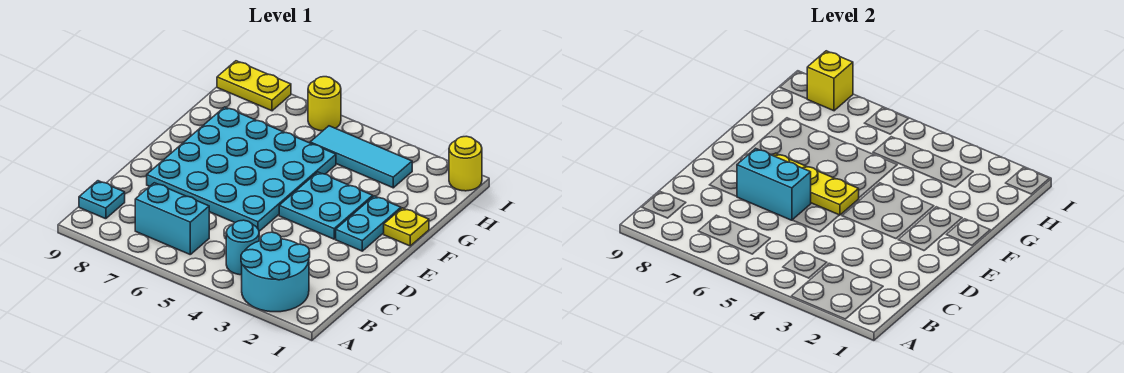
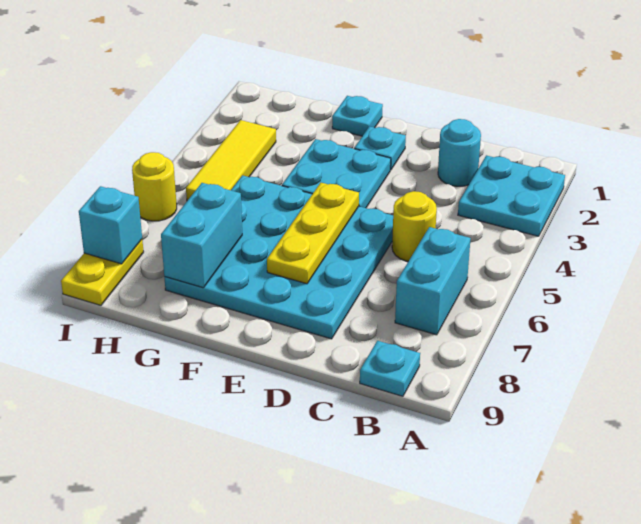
cyan round brick A2:B3 level 1 -> cyan plate A2:B3 level 1
cyan round brick B4 level 1 -> cyan round brick C2 level 1
cyan brick D6:D7 level 2 -> cyan brick G7:G8 level 2
cyan plate E2:F2 level 1 -> cyan plate E2 level 1
yellow plate F1 level 1 -> cyan plate F1 level 1
cyan tile H3:H5 level 1 -> yellow tile H3:H5 level 1
yellow round brick I1 level 1 -> yellow round brick C5 level 1
yellow brick I8 level 2 -> cyan brick I8 level 2

